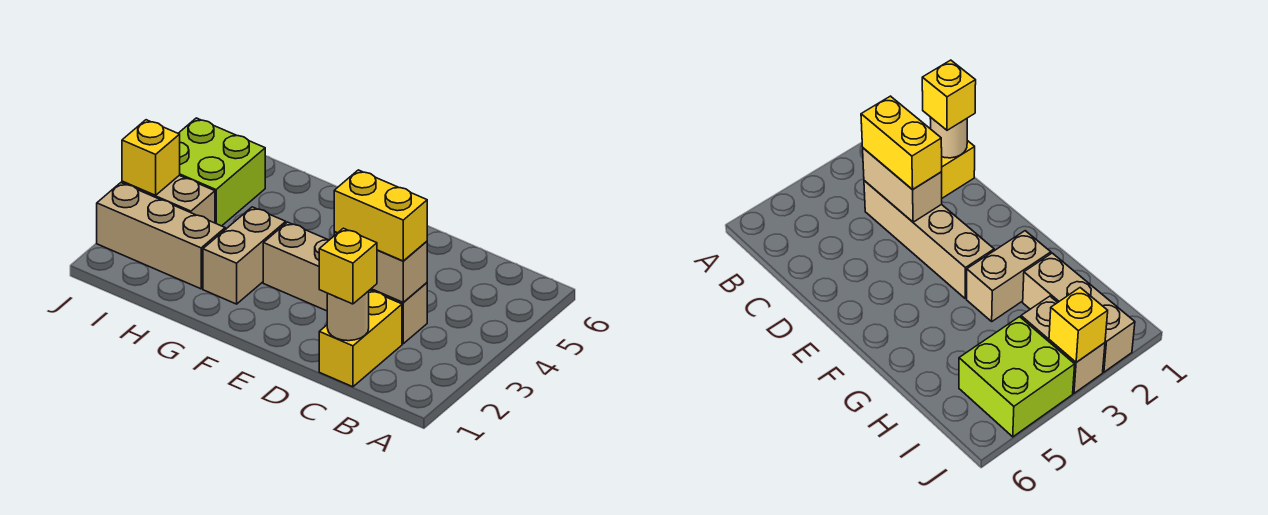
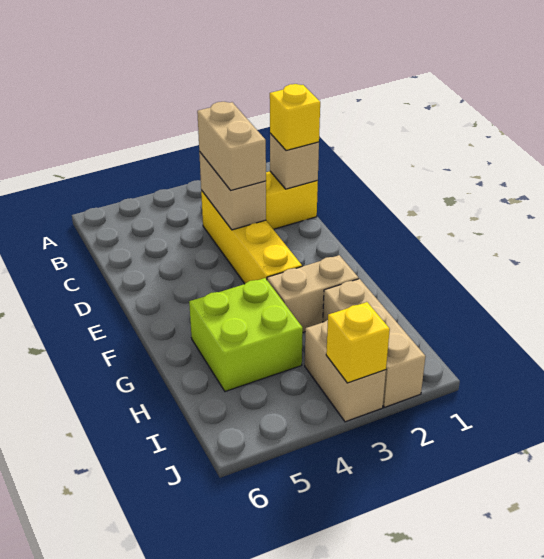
tan round brick C1 level 2 -> tan brick C1 level 2
tan brick C3:F3 level 1 -> yellow brick C3:F3 level 1
yellow brick C3:D3 level 3 -> tan brick C3:D3 level 3
lime brick I4:J5 level 1 -> lime brick G4:H5 level 1

